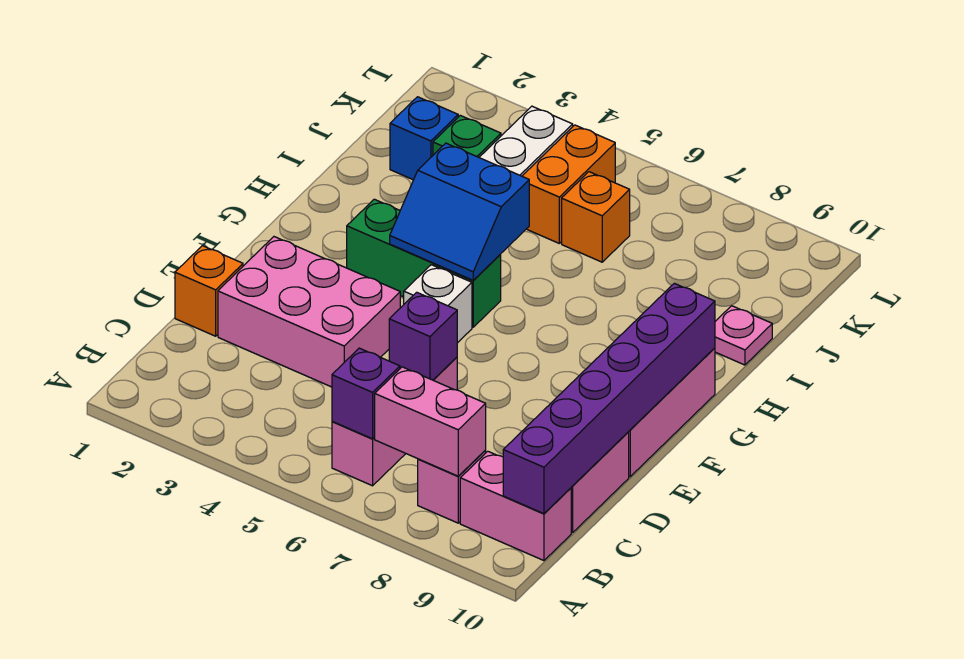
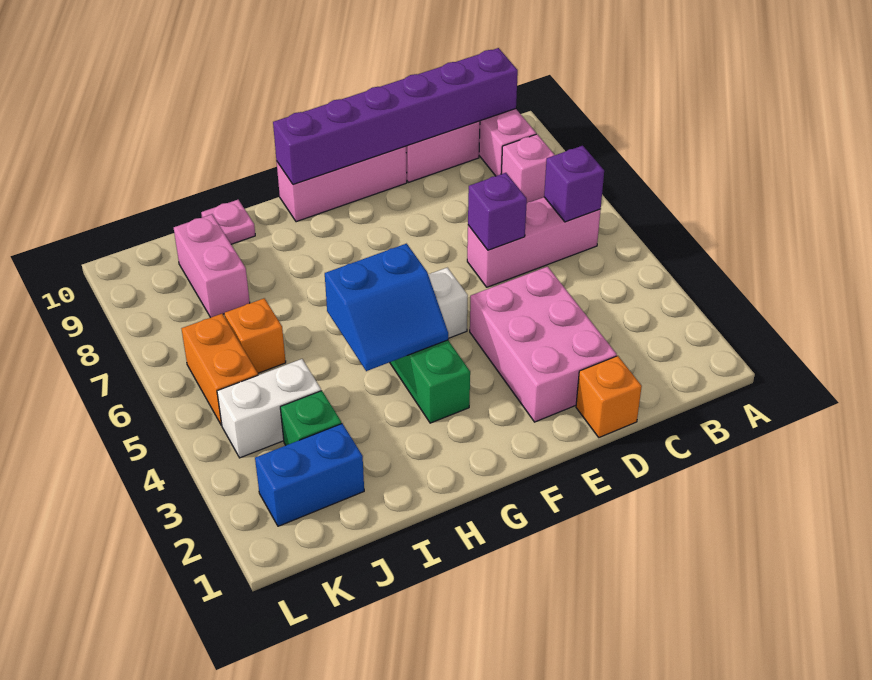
pink brick B7:B8 level 2 -> pink brick J8:J9 level 1
blue slope G4:H5 level 2 top H -> blue slope G4:H5 level 2 top 5
blue brick J2 level 1 -> blue brick J2:K2 level 1
orange brick J5:K5 level 1 -> orange brick K5:K6 level 1

